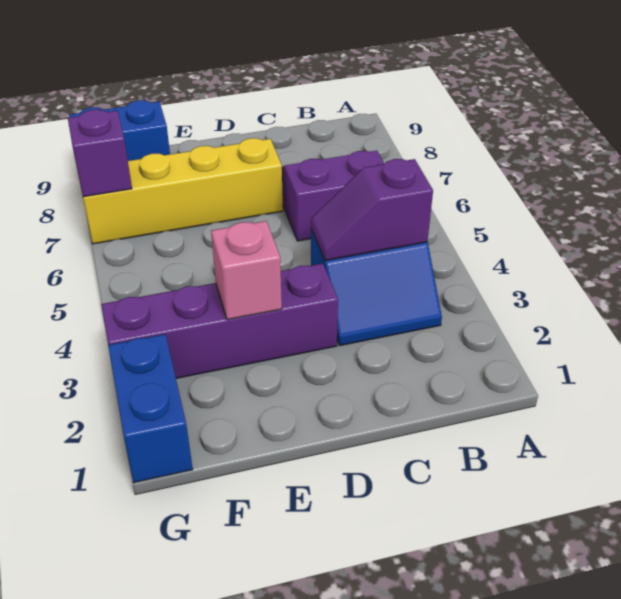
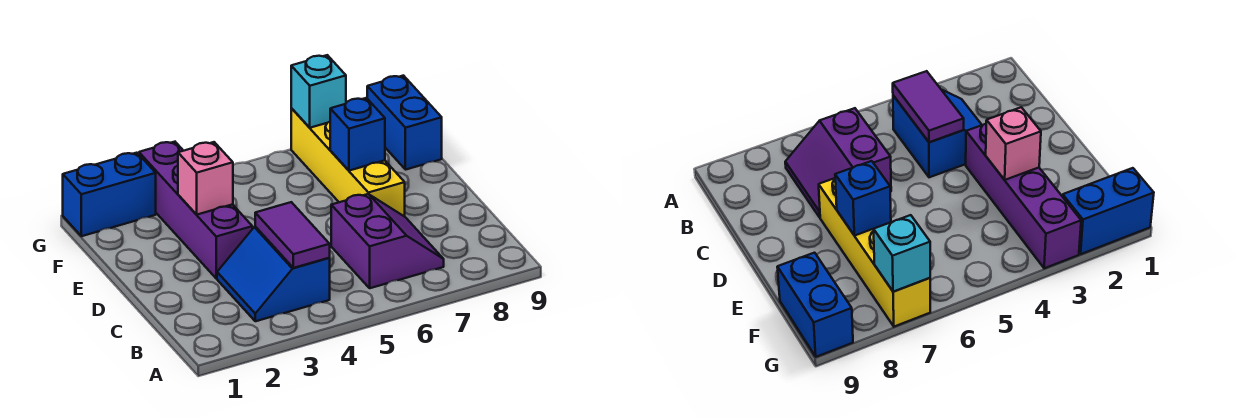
purple slope B4:C4 level 2 top B -> purple tile B4:C4 level 2
none -> blue brick E7 level 2
purple brick G7 level 2 -> cyan brick G7 level 2

